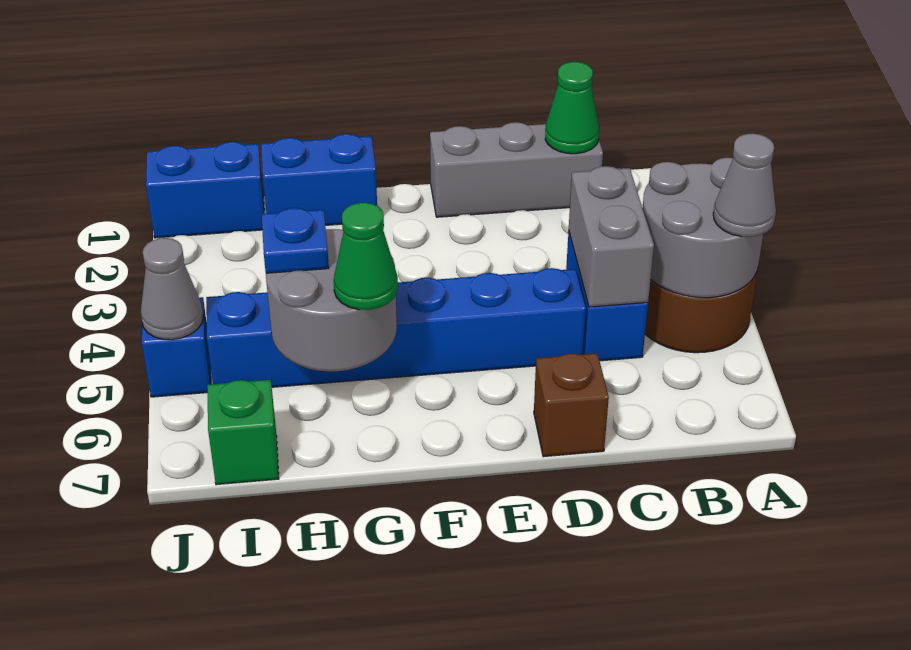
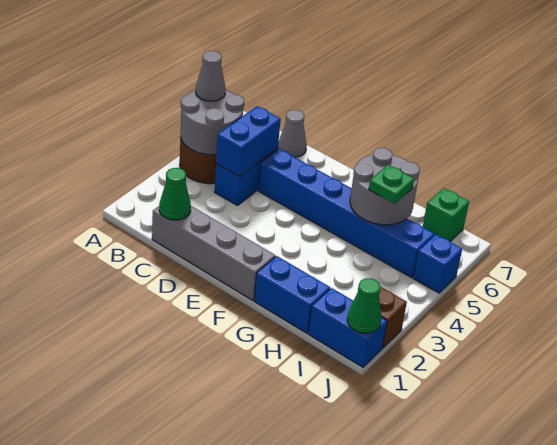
grey brick C1:E1 level 1 -> grey brick C1:F1 level 1
grey brick C4:C5 level 2 -> blue brick C4:C5 level 2
brown brick D7 level 1 -> brown brick J2 level 1
green cone G6 level 3 -> green cone J1 level 2
blue plate H5 level 3 -> green plate H5 level 3
grey cone J5 level 2 -> grey cone C7 level 1

